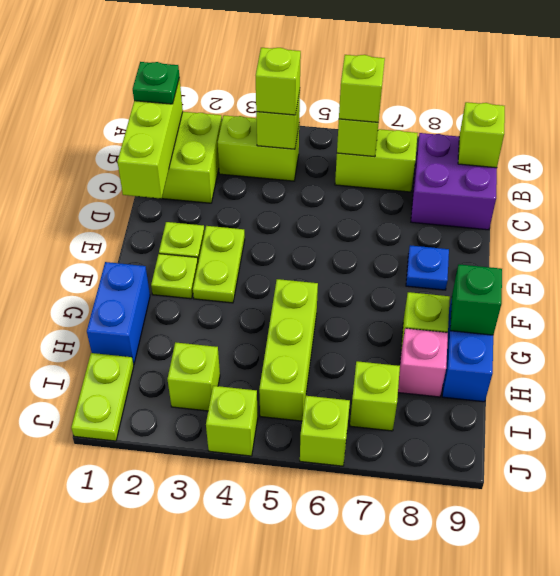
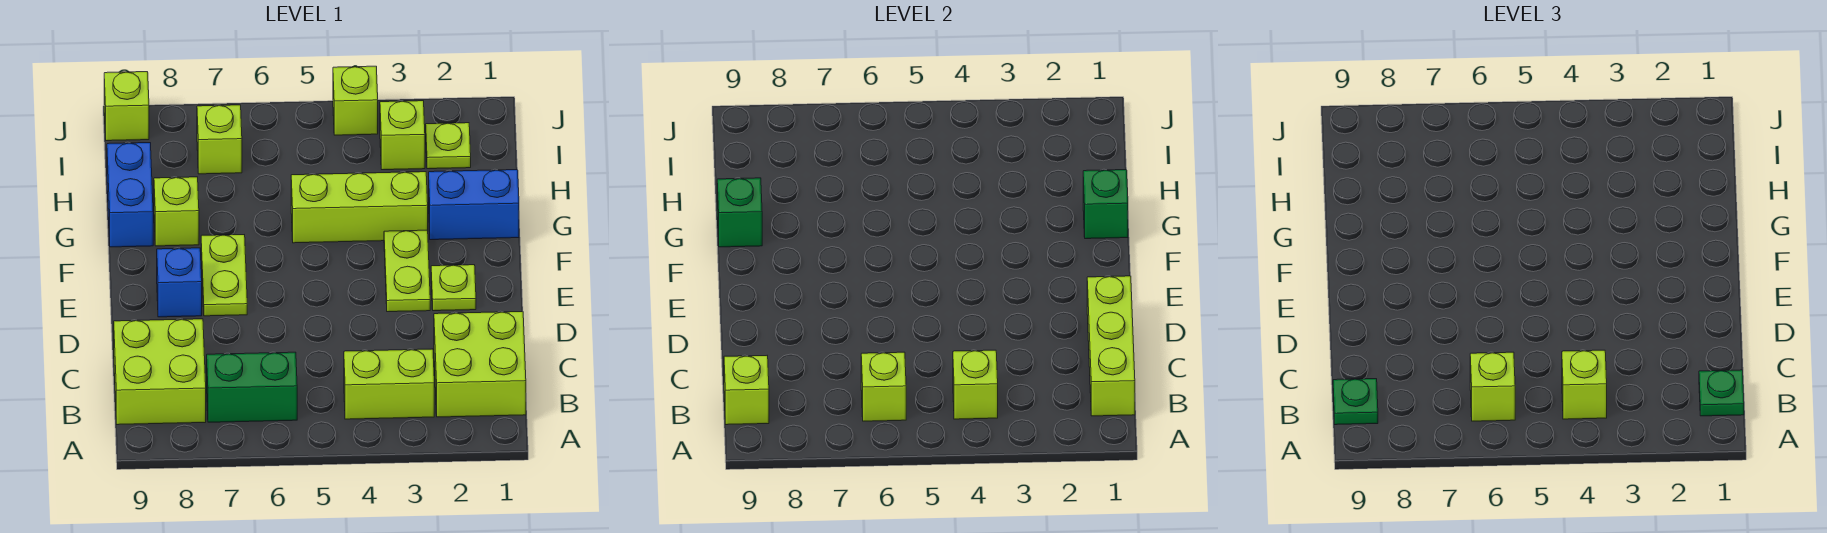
lime brick B6:B7 level 1 -> green brick B6:B7 level 1
purple brick B8:C9 level 1 -> lime brick B8:C9 level 1
none -> green plate B9 level 3
blue plate E8 level 1 -> blue brick E8 level 1
lime plate F2 level 1 -> lime plate I2 level 1
blue brick G1:H1 level 1 -> blue brick G1:G2 level 1
none -> green brick G1 level 2
lime brick G5:I5 level 1 -> lime brick G3:G5 level 1
pink brick H8 level 1 -> none
lime plate I1:J1 level 1 -> lime plate E7:F7 level 1
lime brick J6 level 1 -> lime brick J9 level 1

